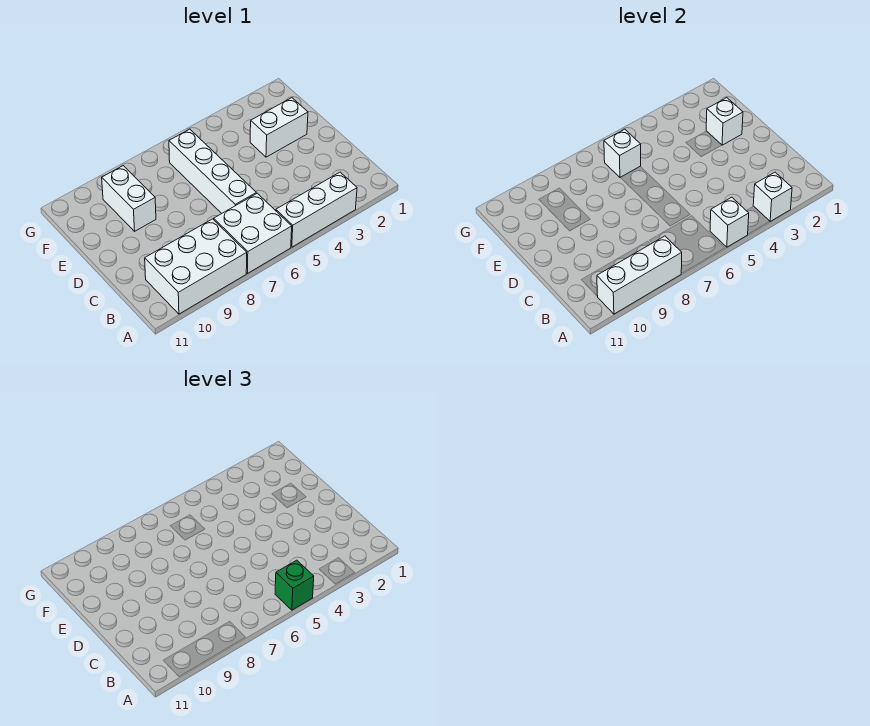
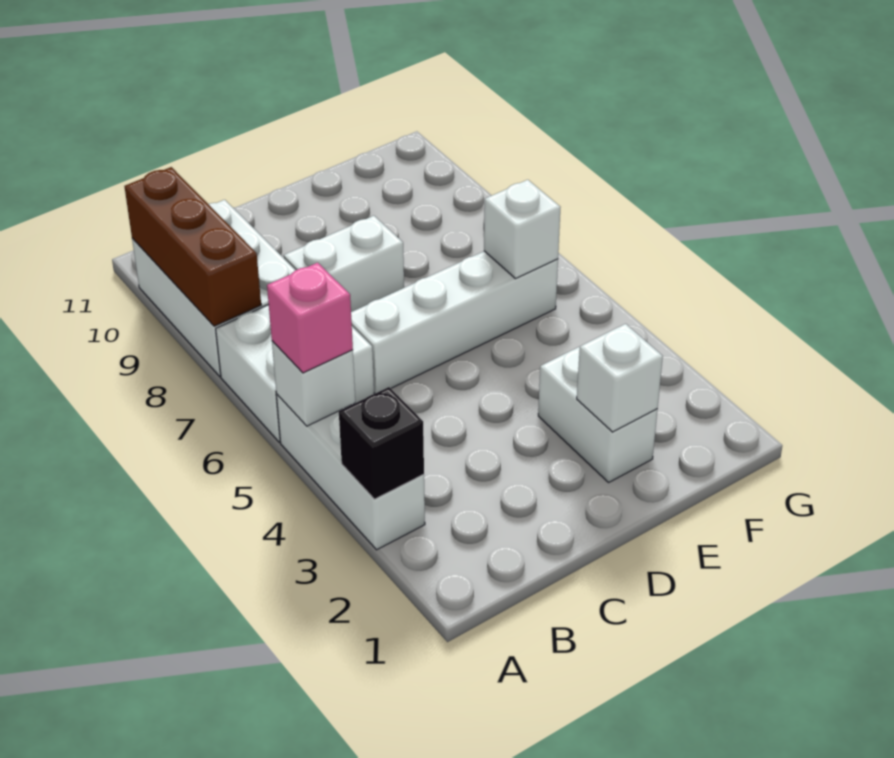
white brick A3 level 2 -> black brick A3 level 2
green brick A5 level 3 -> pink brick A5 level 3
white brick A8:A10 level 2 -> brown brick A8:A10 level 2
white brick E9:F9 level 1 -> white brick C8:D8 level 1

